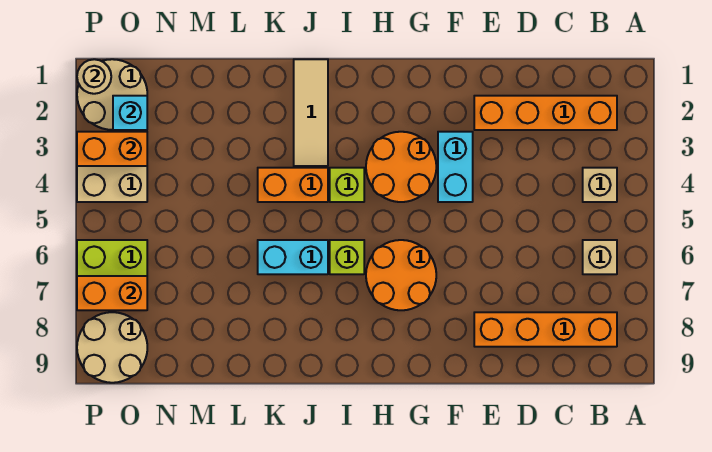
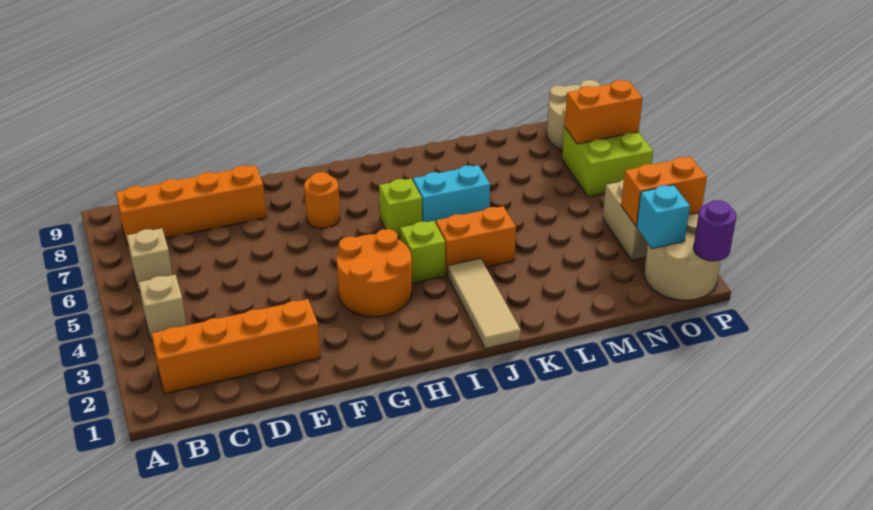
cyan brick F3:F4 level 1 -> none
orange round brick G6:H7 level 1 -> orange round brick G7 level 1
tan round brick P1 level 2 -> purple round brick P1 level 2

